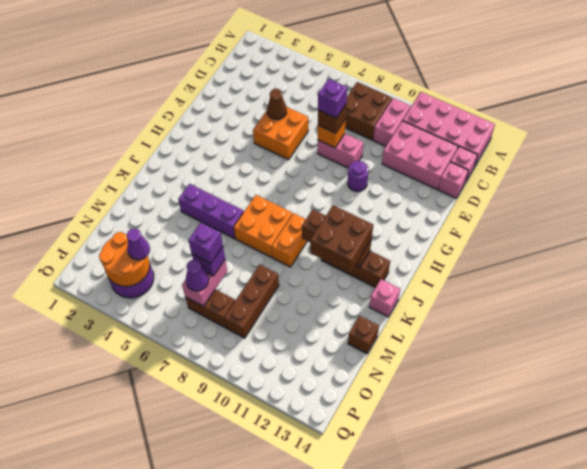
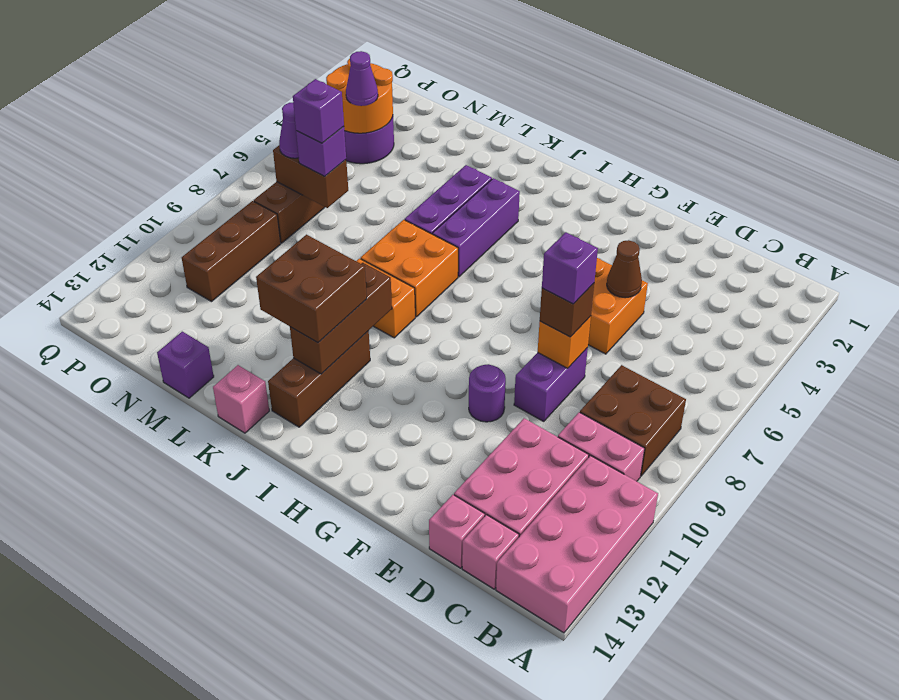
pink brick E8:E9 level 1 -> purple brick E8:E9 level 1
none -> purple brick J4:J6 level 1
brown brick M9:O9 level 1 -> brown brick O9:O11 level 1
brown brick M14 level 1 -> purple brick M14 level 1
pink brick N7:O7 level 2 -> brown brick N7:O7 level 2

